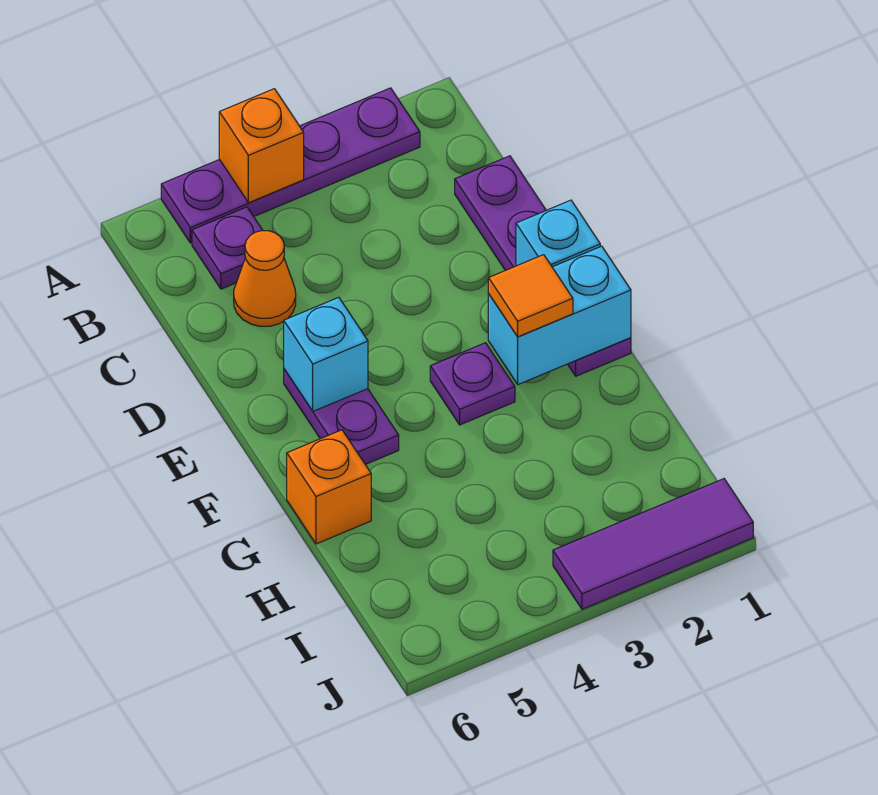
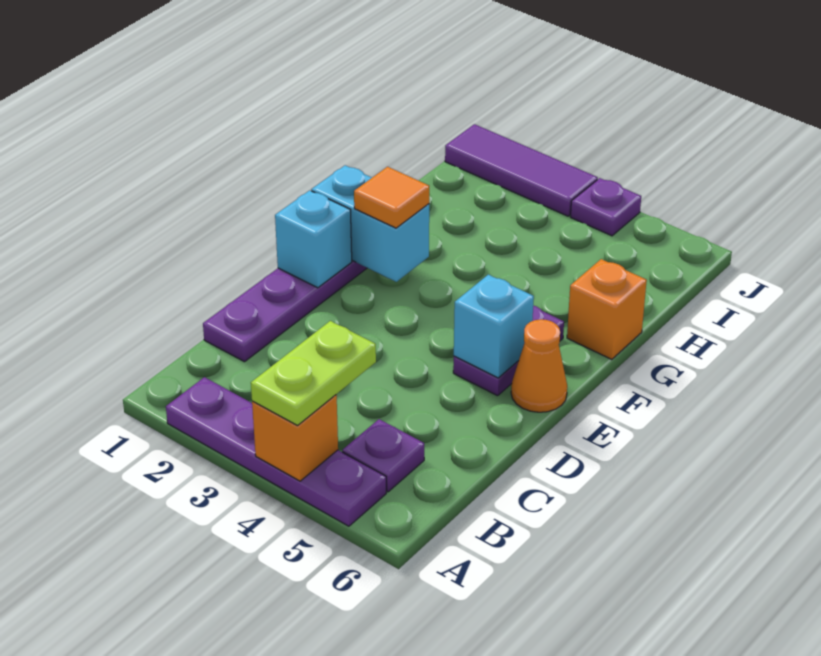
none -> lime plate A4:B4 level 3
orange cone C5 level 1 -> orange cone E6 level 1
purple plate F3 level 1 -> purple plate J4 level 1

